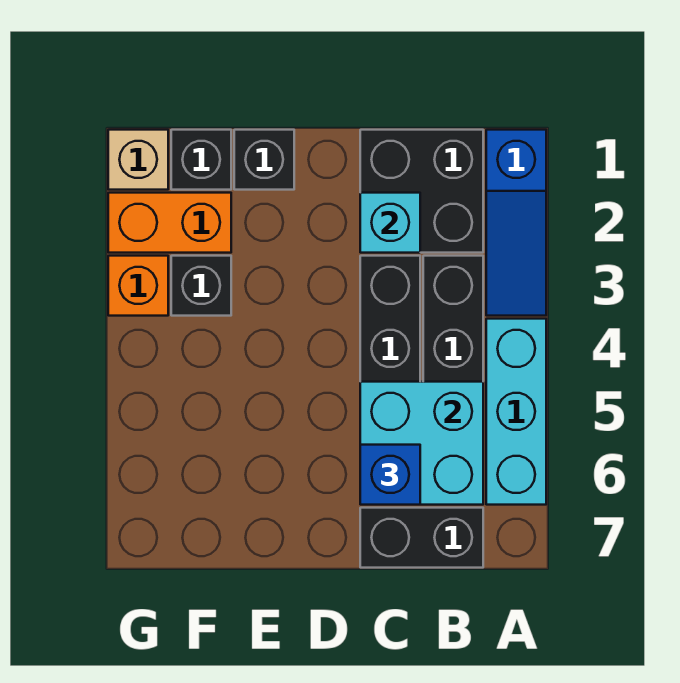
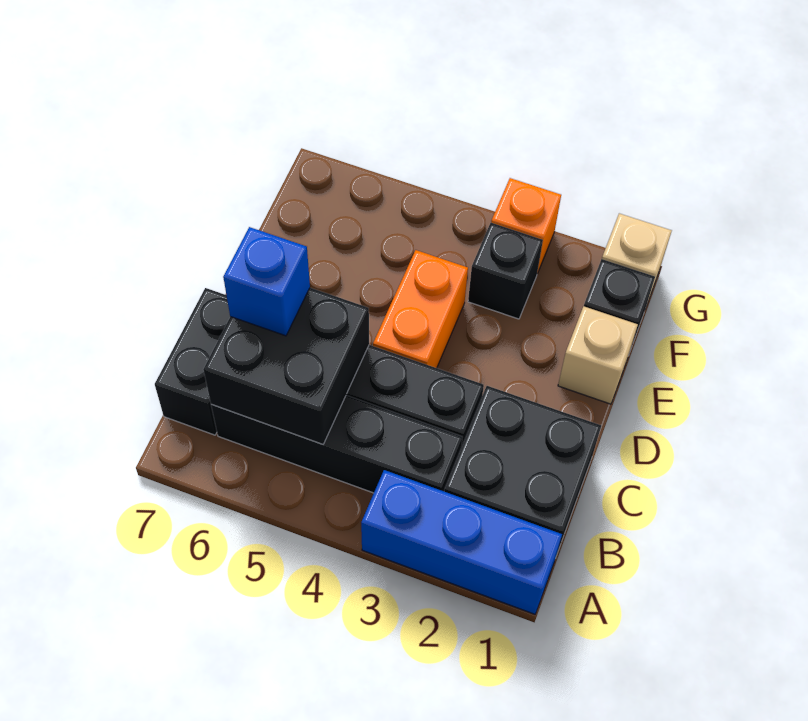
blue slope A1:A3 level 1 top 1 -> blue brick A1:A3 level 1
cyan brick A4:A6 level 1 -> none
cyan brick B5:C6 level 2 -> black brick B5:C6 level 2
cyan brick C2 level 2 -> none
black brick E1 level 1 -> tan brick E1 level 1
orange brick F2:G2 level 1 -> orange brick D4:E4 level 1

